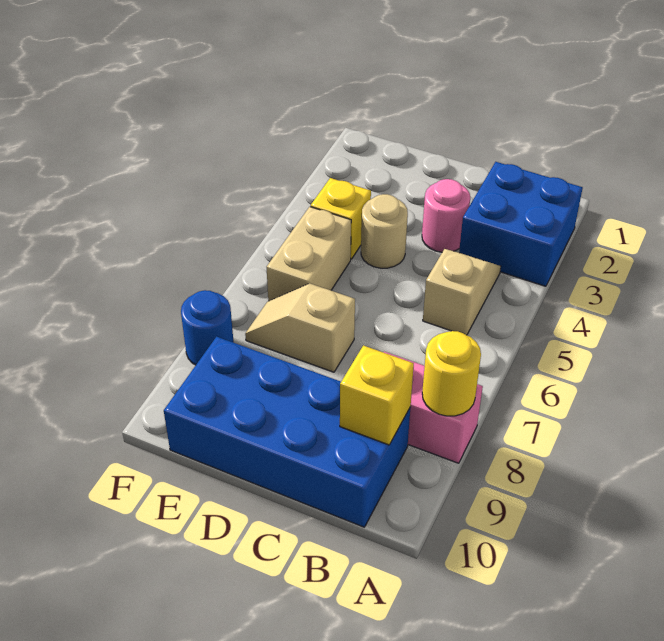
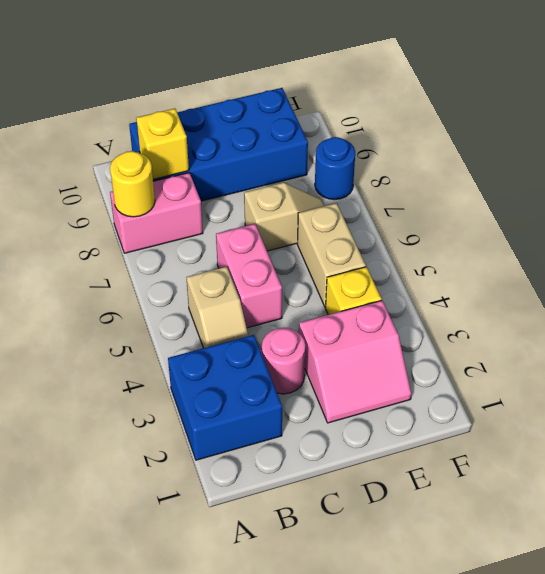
none -> pink brick C5:C6 level 1
none -> pink slope D2:E3 level 1 top 3
tan round brick D4 level 1 -> none

